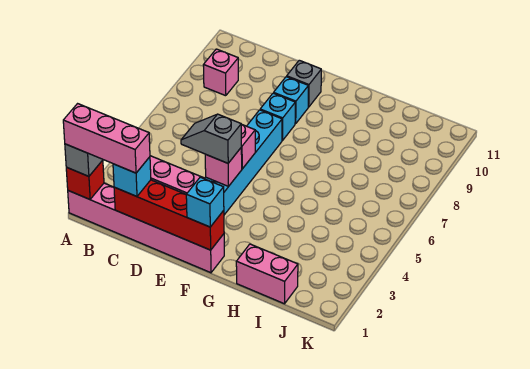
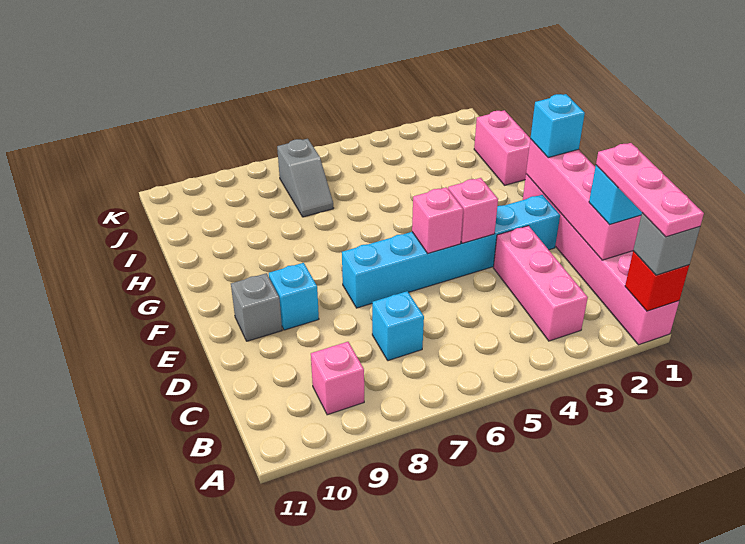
pink brick A1:C1 level 4 -> pink plate A1:C1 level 4
red brick C1:F1 level 2 -> pink brick C1:F1 level 2
grey slope D4:E4 level 3 top E -> grey slope I7:J7 level 1 top J
cyan brick E8 level 1 -> cyan brick C7 level 1

